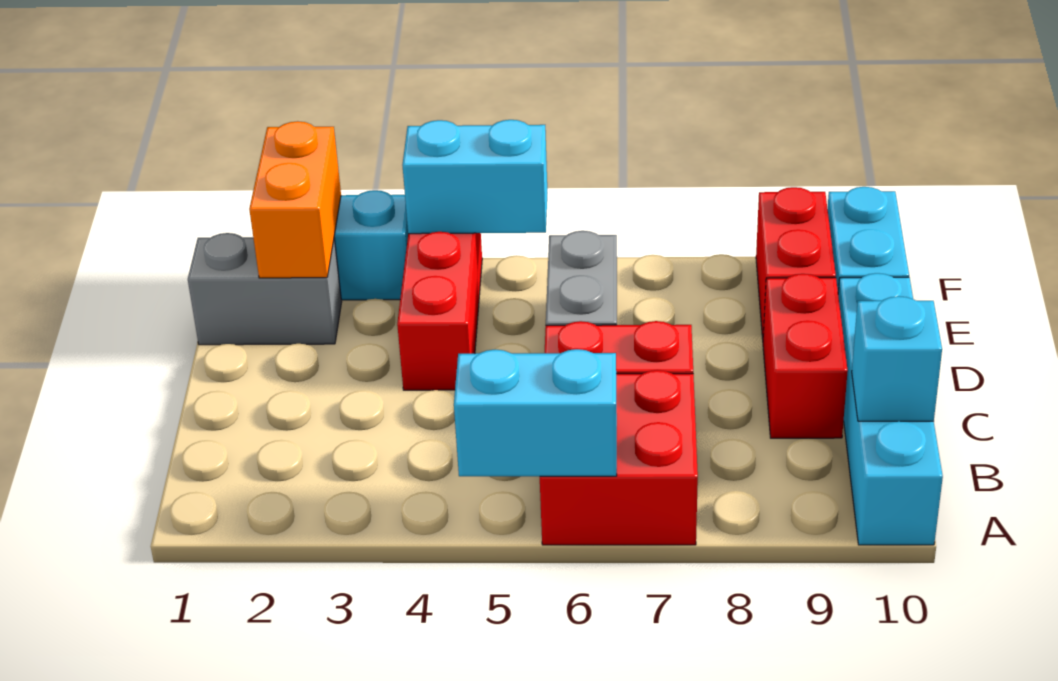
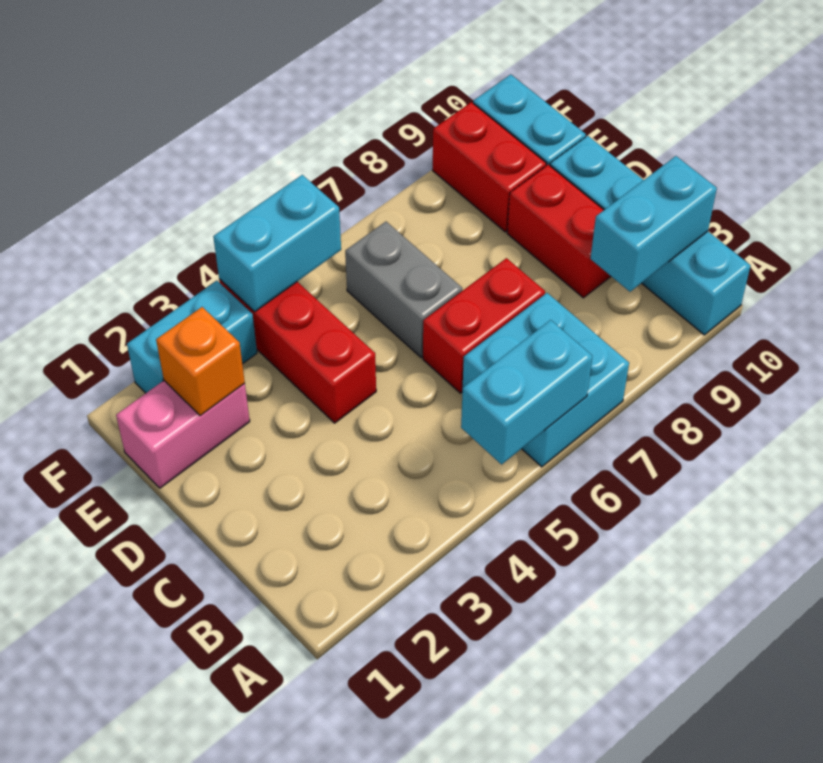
red brick A6:B7 level 1 -> cyan brick A6:B7 level 1
cyan brick B10 level 2 -> cyan brick B9:B10 level 2
grey brick E1:E2 level 1 -> pink brick E1:E2 level 1
orange brick E2:F2 level 2 -> orange brick E2 level 2

